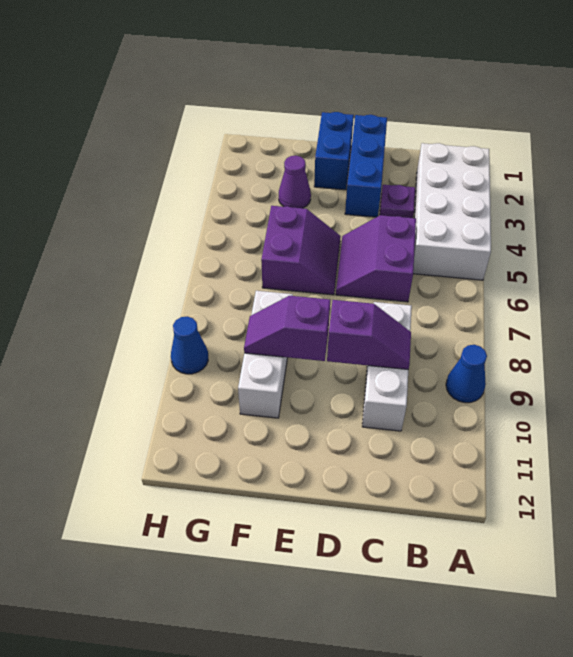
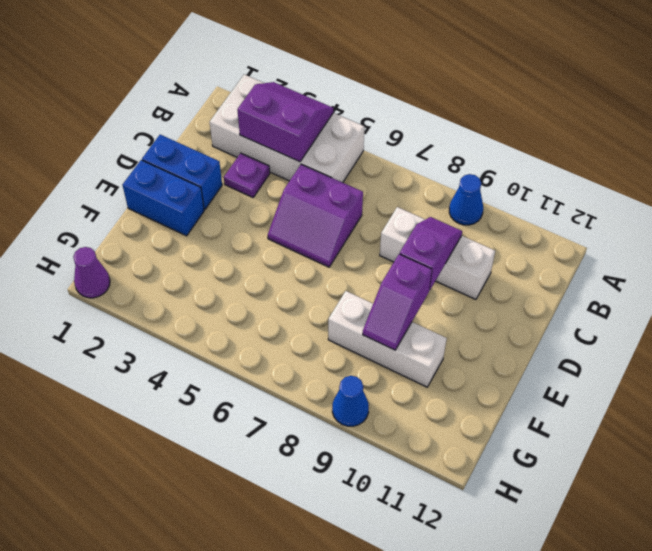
blue brick D1:D3 level 1 -> blue brick D1:D2 level 1
purple slope E5:F6 level 1 top F -> purple slope A3:B4 level 2 top B
purple cone F3 level 1 -> purple cone H1 level 1

